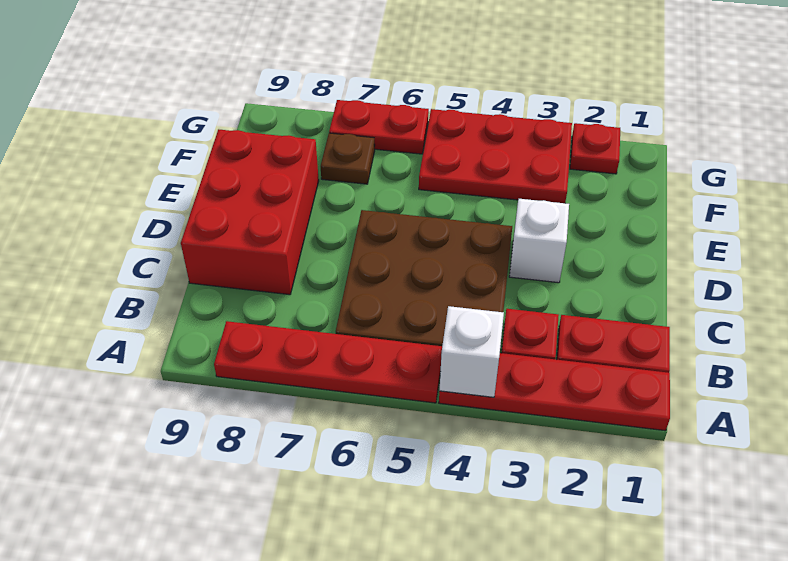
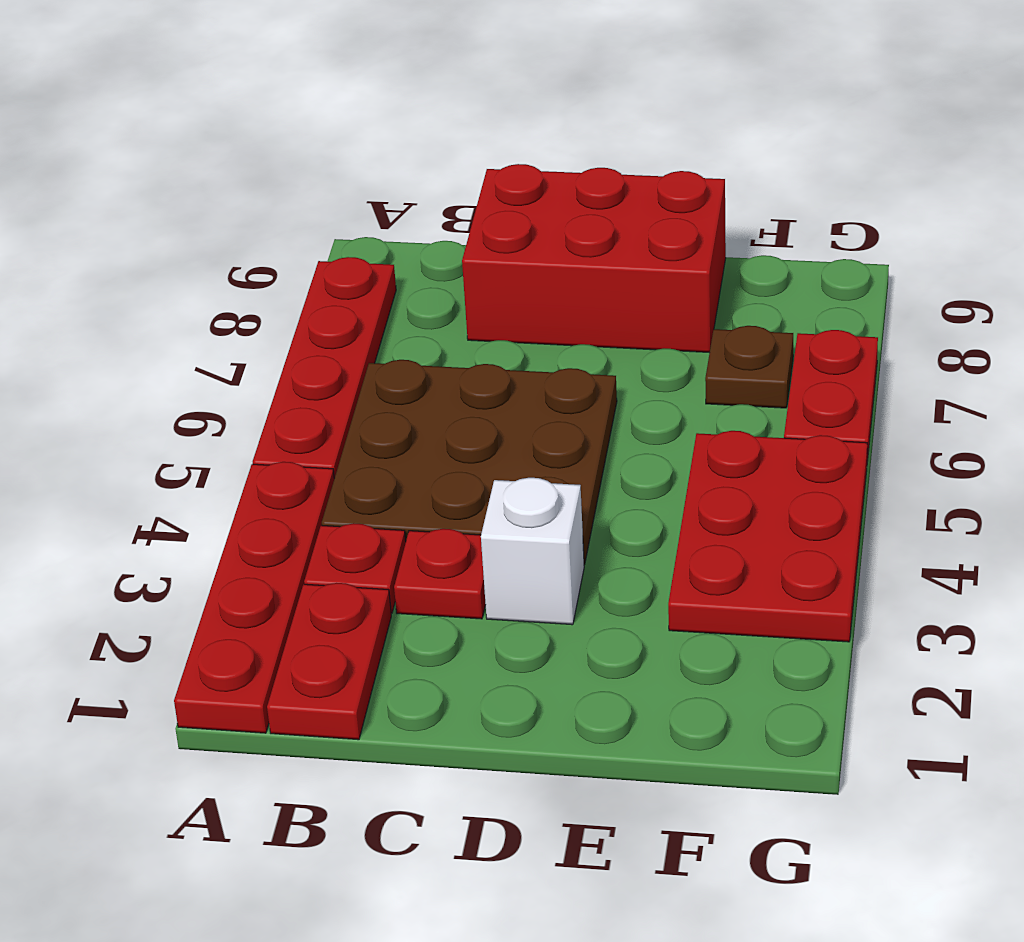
white brick A4 level 2 -> none
red plate G2 level 1 -> red plate C3 level 1

